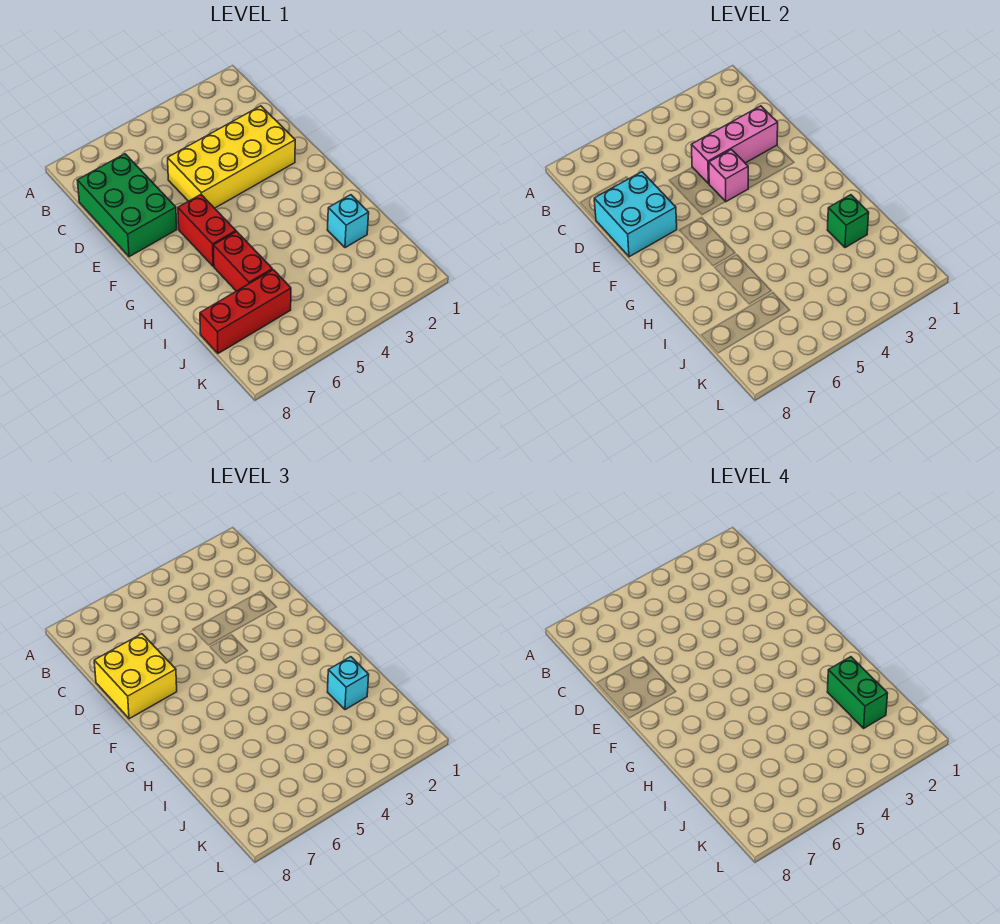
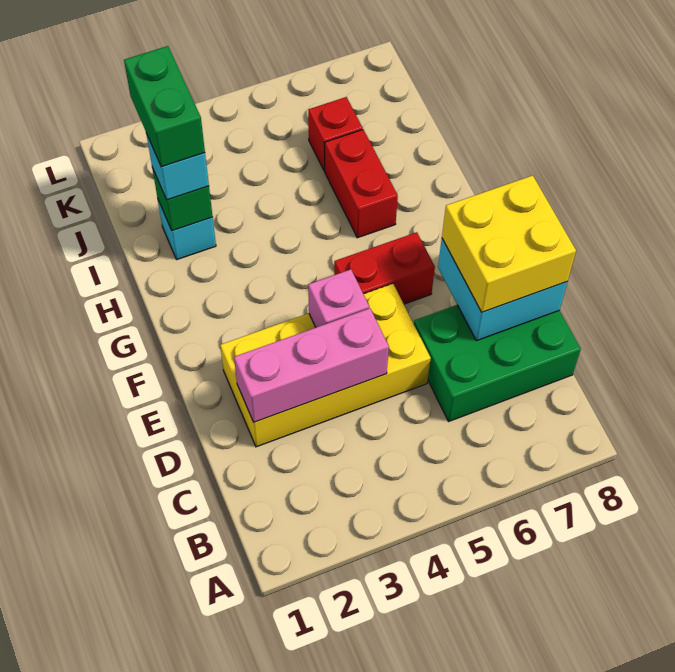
green brick C7:E8 level 1 -> green brick C6:D8 level 1
red brick F6:G6 level 1 -> red brick F5:F6 level 1
red brick J6:J8 level 1 -> red brick J6 level 1

